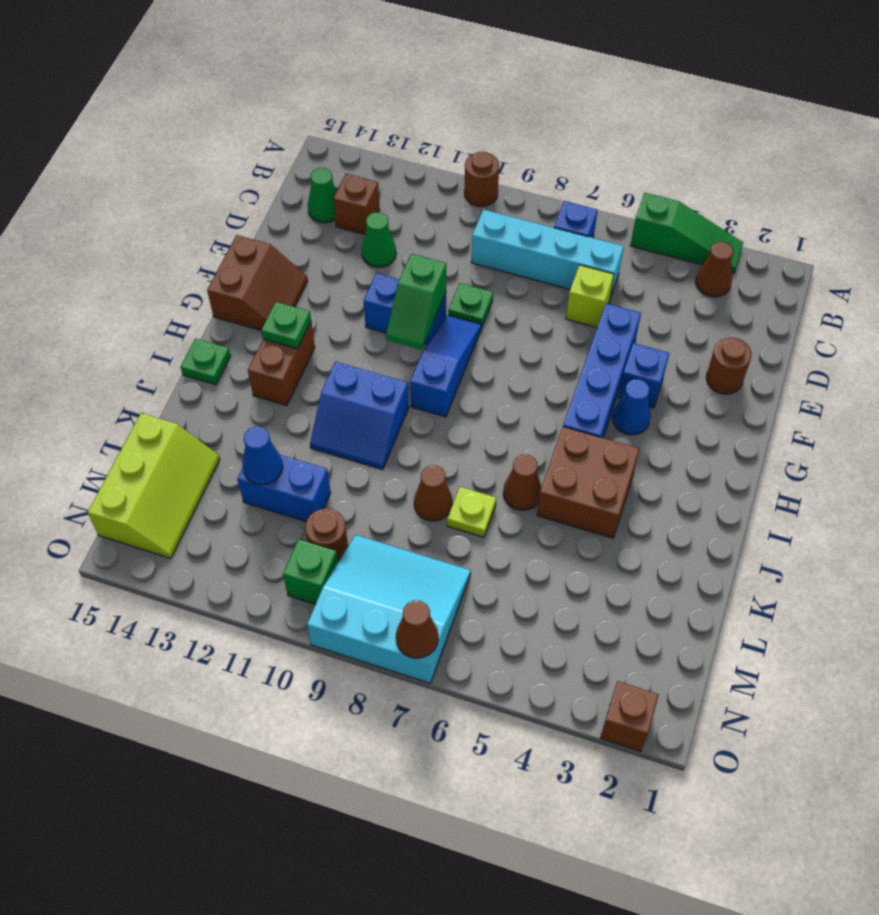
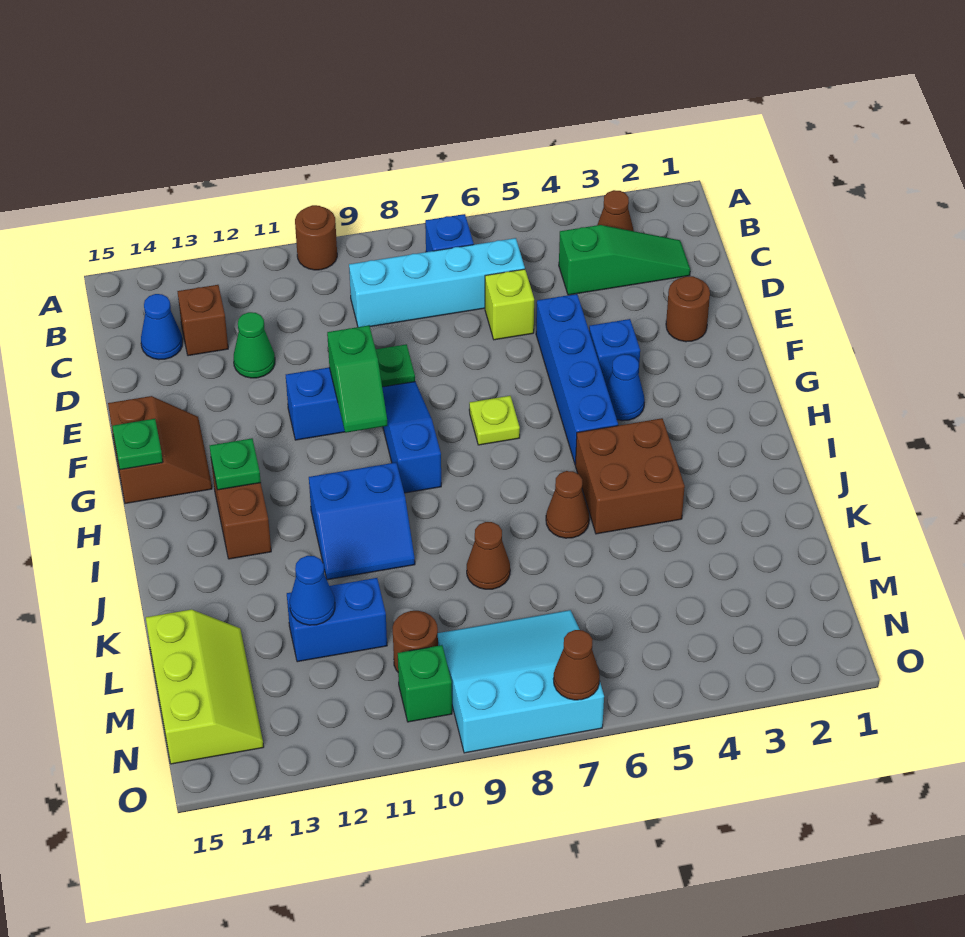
green slope A3:A5 level 1 top 5 -> green slope C2:C4 level 1 top 4
green cone C14 level 1 -> blue cone C14 level 1
green plate I15 level 1 -> green plate G15 level 2
lime plate K7 level 1 -> lime plate G7 level 1
brown brick O2 level 1 -> none

